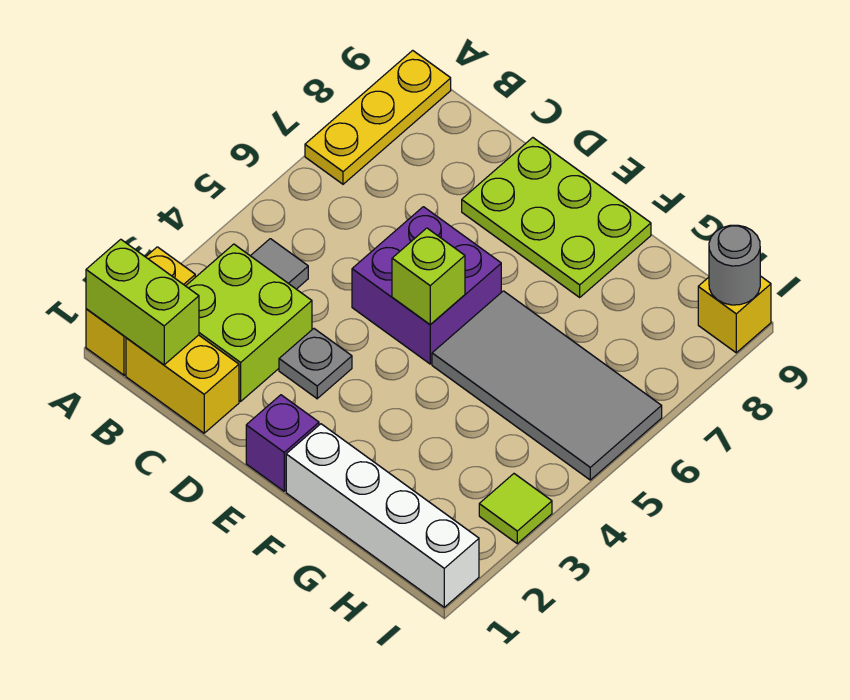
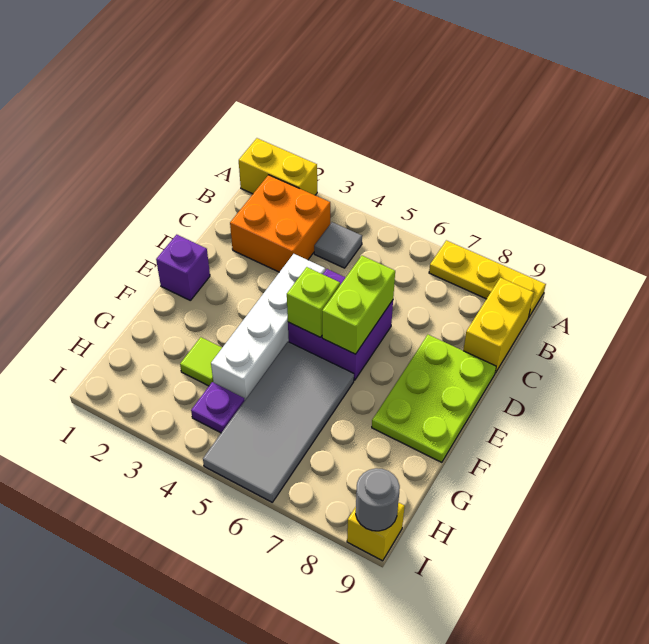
lime brick A1:B1 level 2 -> lime brick D6:E6 level 2
yellow brick B1:C1 level 1 -> yellow brick B9:C9 level 1
lime brick B2:C3 level 1 -> orange brick B2:C3 level 1
grey plate D3 level 1 -> none
white brick F1:I1 level 1 -> white brick D4:G4 level 1
none -> purple plate H4 level 1
lime tile I3 level 1 -> lime tile G3 level 1

